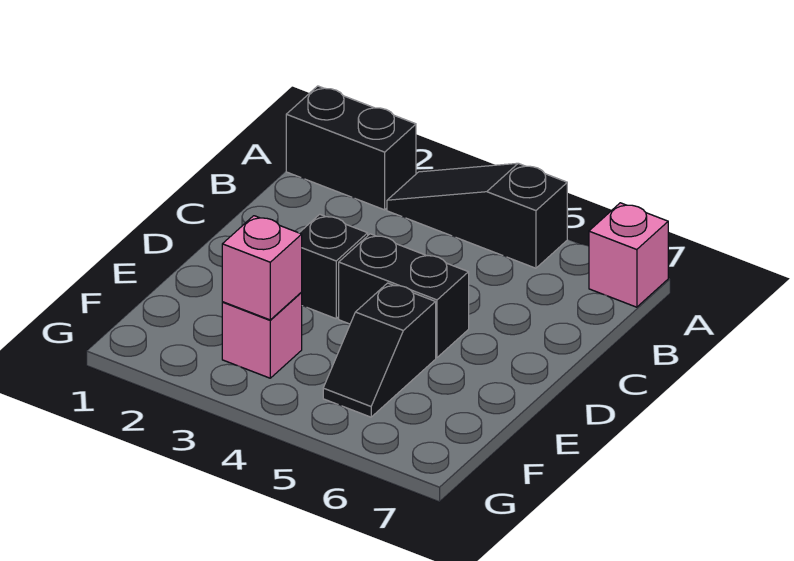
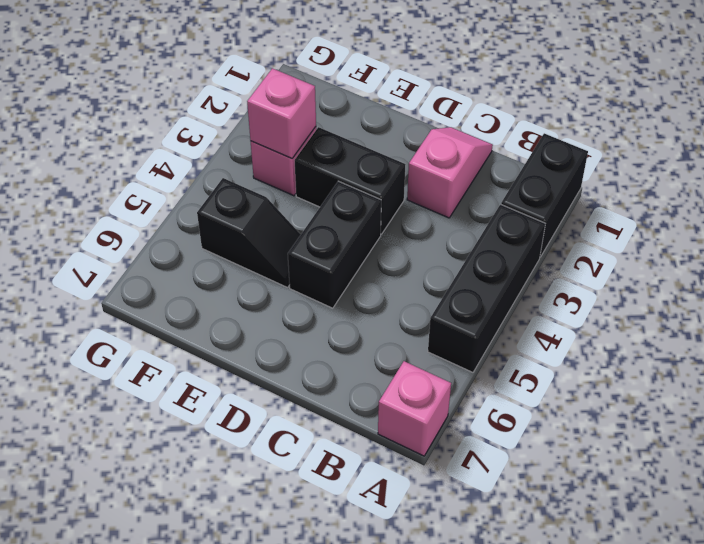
black slope A3:A5 level 1 top 5 -> black brick A3:A5 level 1
none -> pink slope C1:C2 level 1 top 2
black brick D3 level 1 -> black brick D3:E3 level 1
black slope E5:F5 level 1 top E -> black slope E5:F5 level 1 top F

